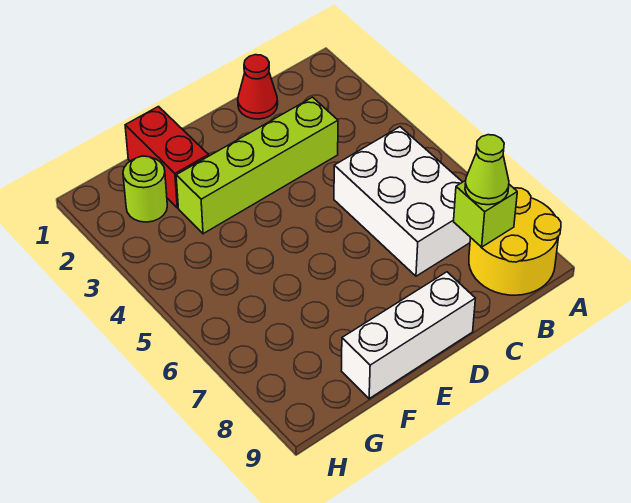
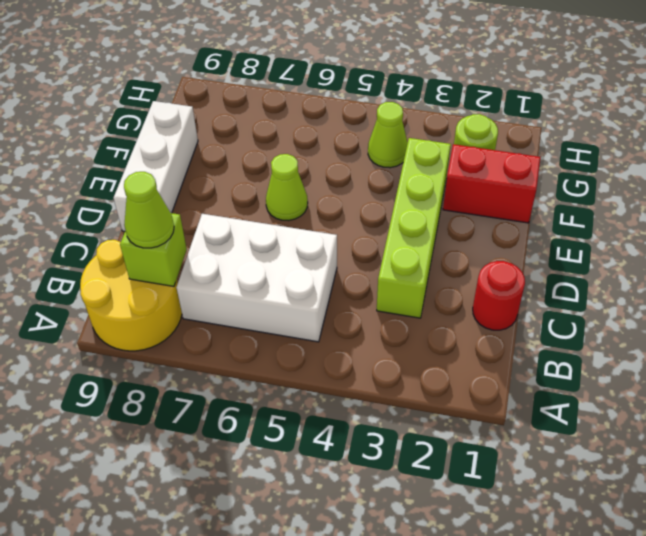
red cone C1 level 1 -> red round brick C1 level 1
none -> lime cone E6 level 1
none -> lime cone G4 level 1

